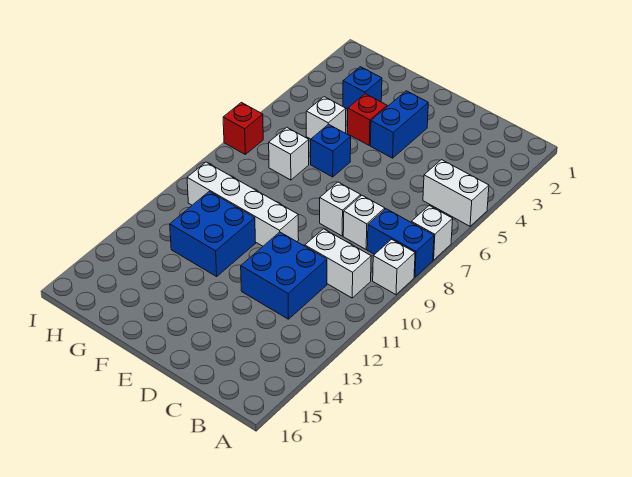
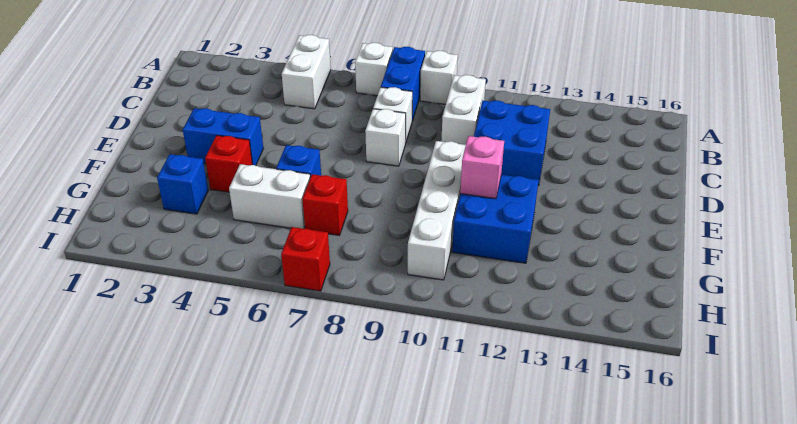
none -> pink brick F11 level 2
white brick G5 level 1 -> white brick G5:G6 level 1
white brick G7 level 1 -> red brick G7 level 1

